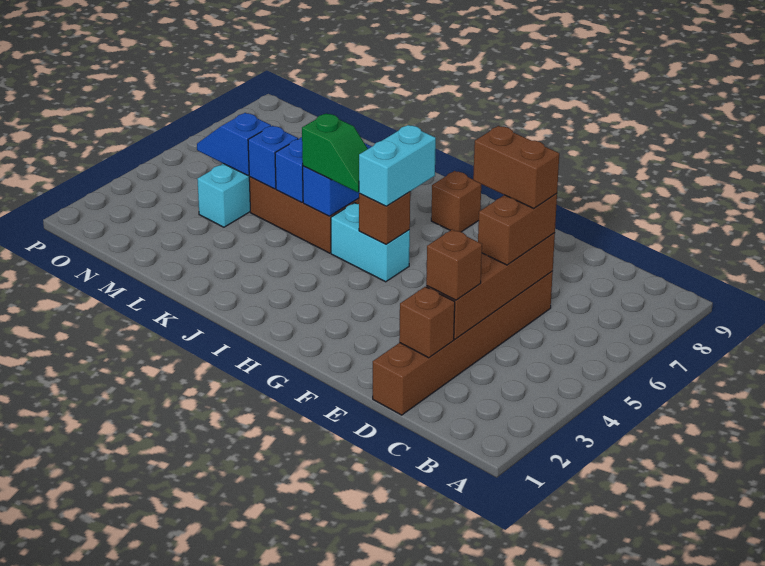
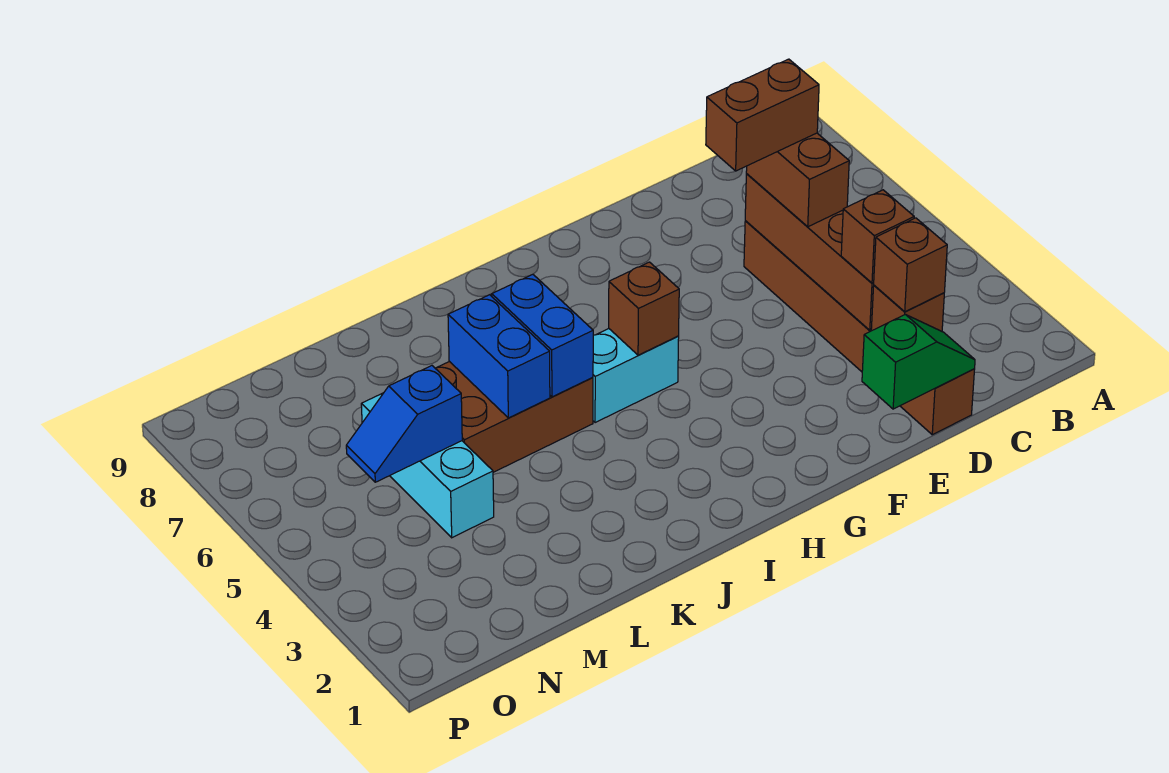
cyan brick H5:H6 level 3 -> none
brown brick H8 level 1 -> brown brick D2 level 3
green slope I5:J5 level 3 top J -> green slope D1:E1 level 2 top E
blue brick L5 level 2 -> none

